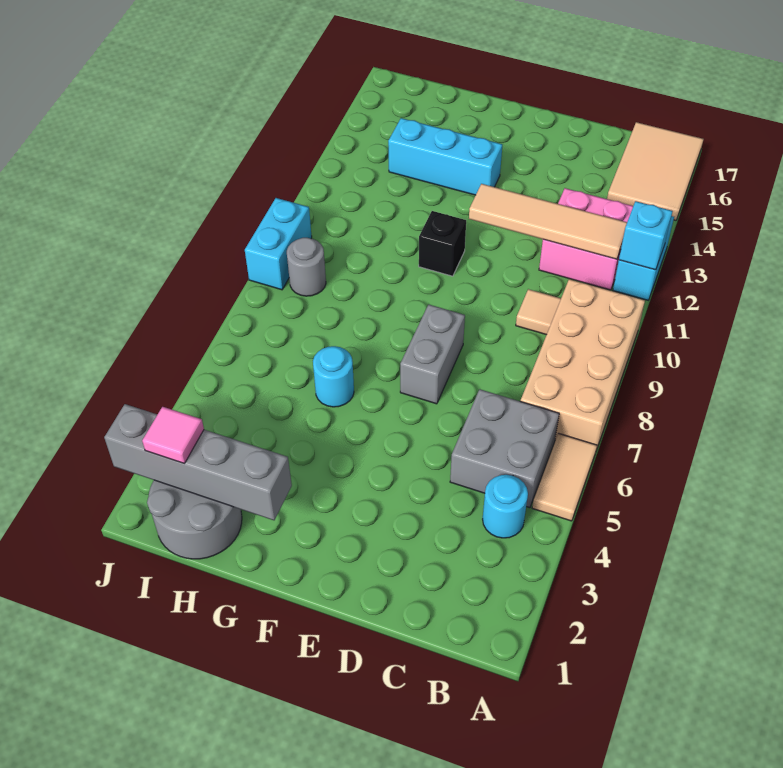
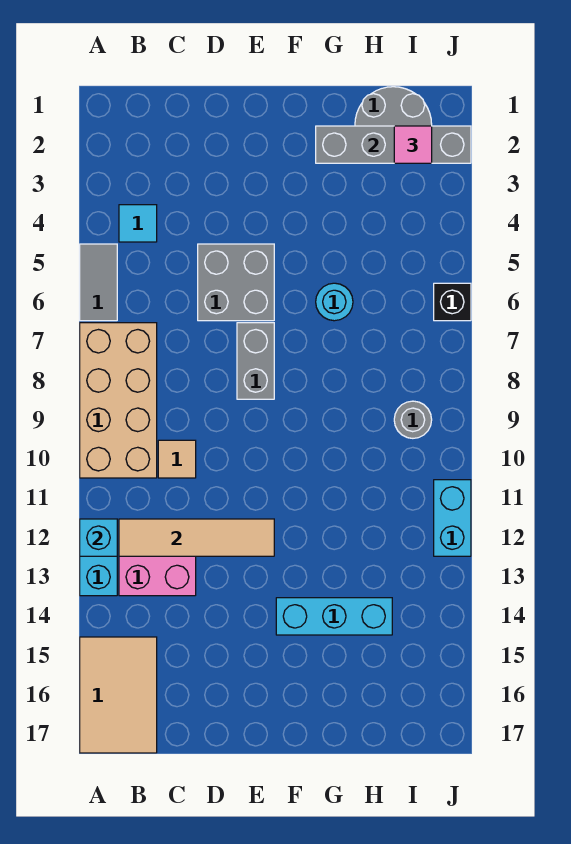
tan tile A5:A6 level 1 -> grey tile A5:A6 level 1
cyan round brick B4 level 1 -> cyan tile B4 level 1
grey brick B5:C6 level 1 -> grey brick D5:E6 level 1
black brick F11 level 1 -> black brick J6 level 1
cyan brick J9:J10 level 1 -> cyan brick J11:J12 level 1

